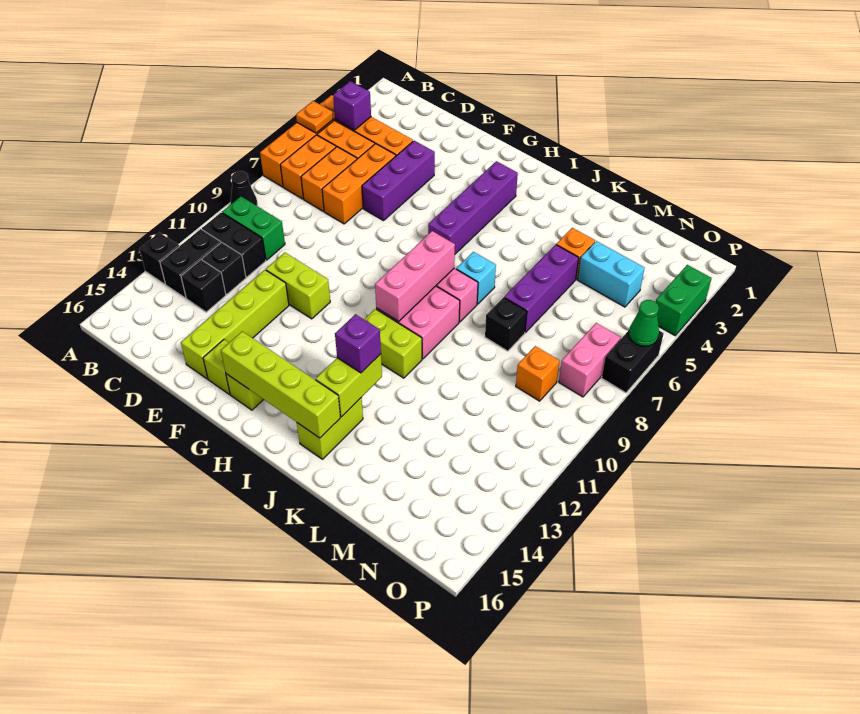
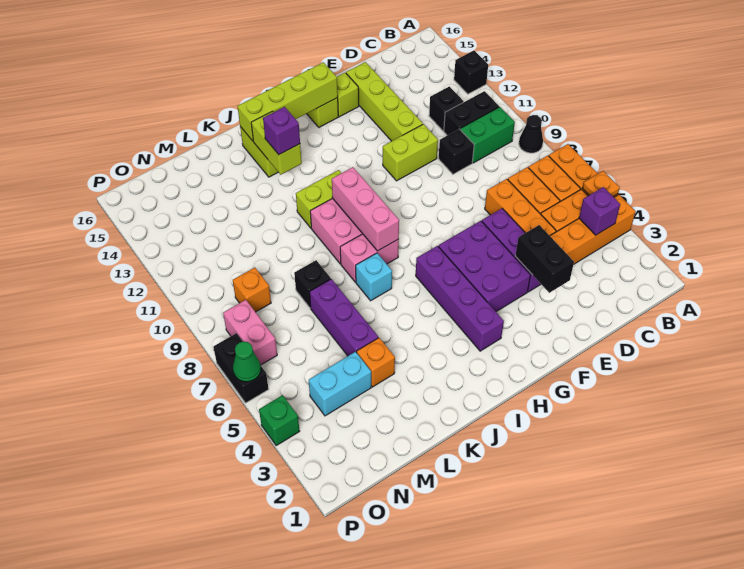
black brick B12:B13 level 1 -> black brick E3:E4 level 2
black brick C13 level 1 -> black brick D10 level 1
none -> purple brick F4:G6 level 1
green brick P3:P4 level 1 -> green brick P4 level 1

